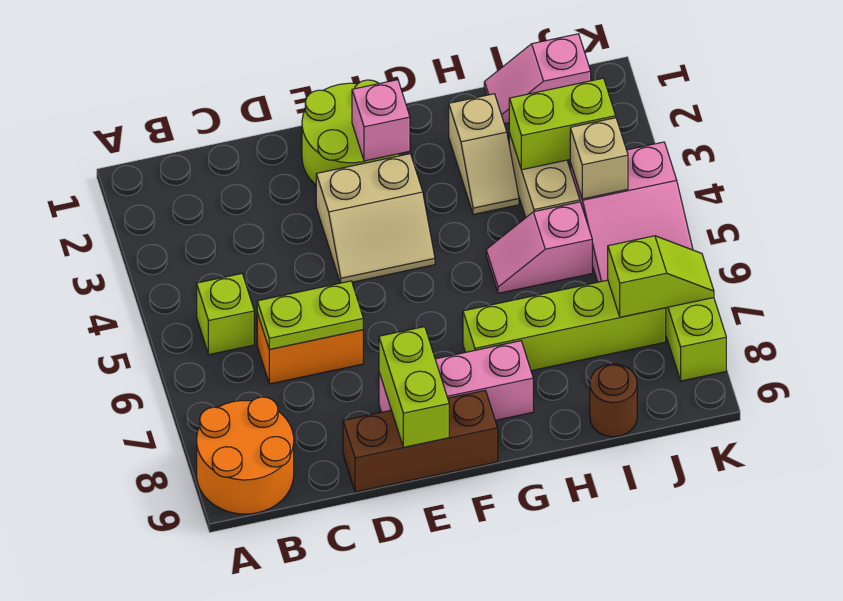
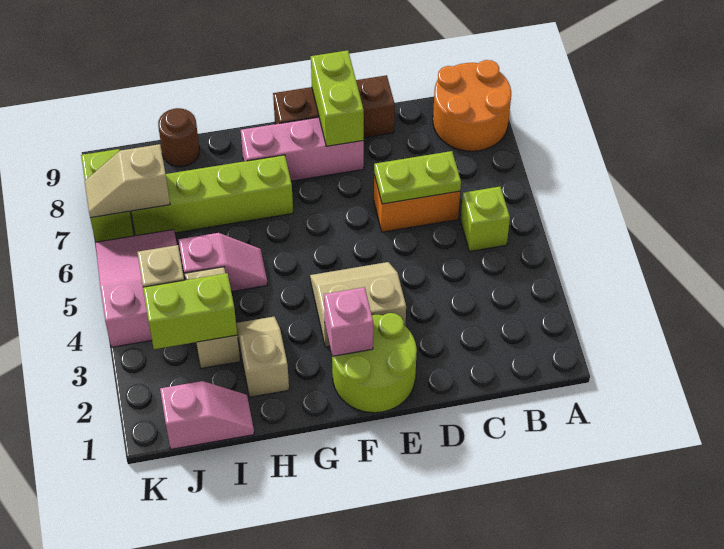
lime slope J7:K7 level 2 top J -> tan slope J7:K7 level 2 top J

